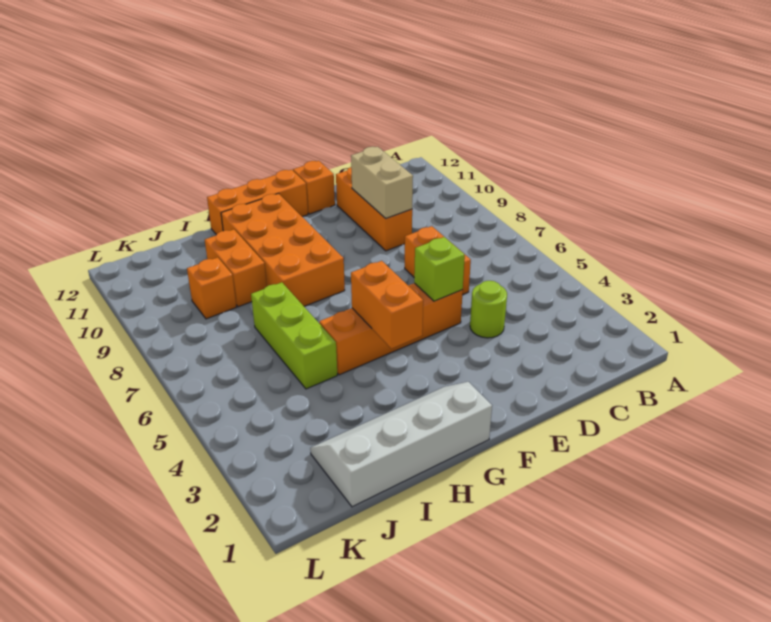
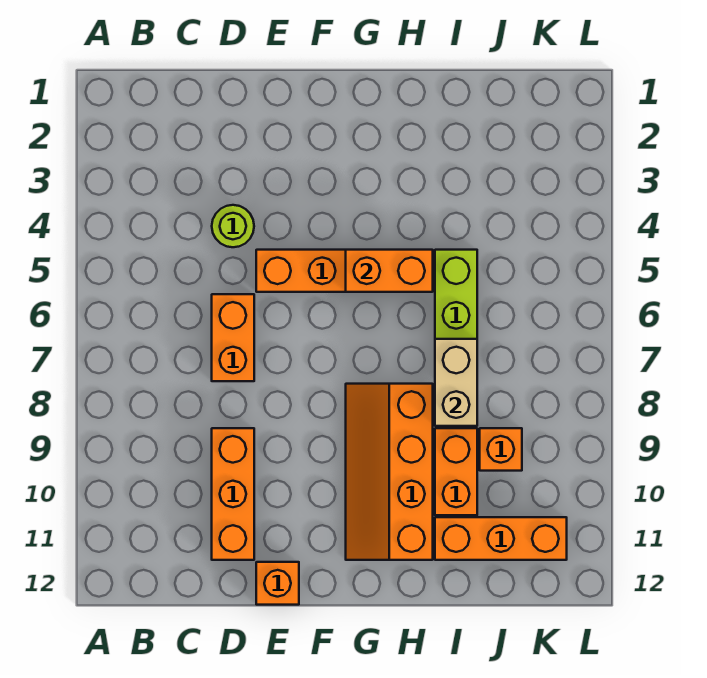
tan brick D9:D10 level 2 -> tan brick I7:I8 level 2
lime brick E5 level 2 -> none
orange brick F12:H12 level 1 -> orange brick I11:K11 level 1
white slope G1:J2 level 1 top 1 -> none
orange brick G4:G5 level 2 -> orange brick G5:H5 level 2
orange brick G8:H11 level 1 -> orange slope G8:H11 level 1 top H

